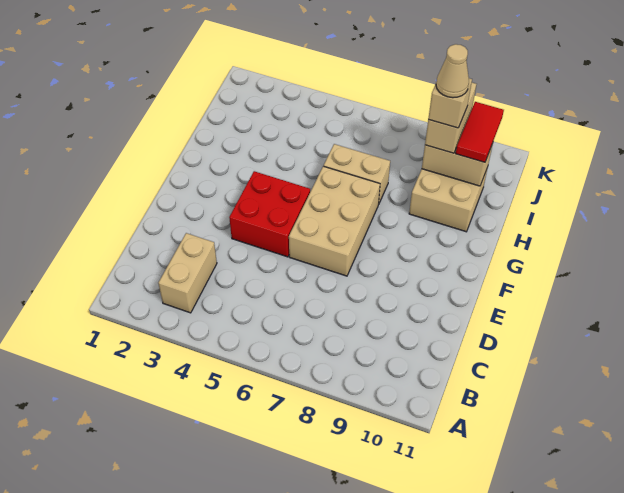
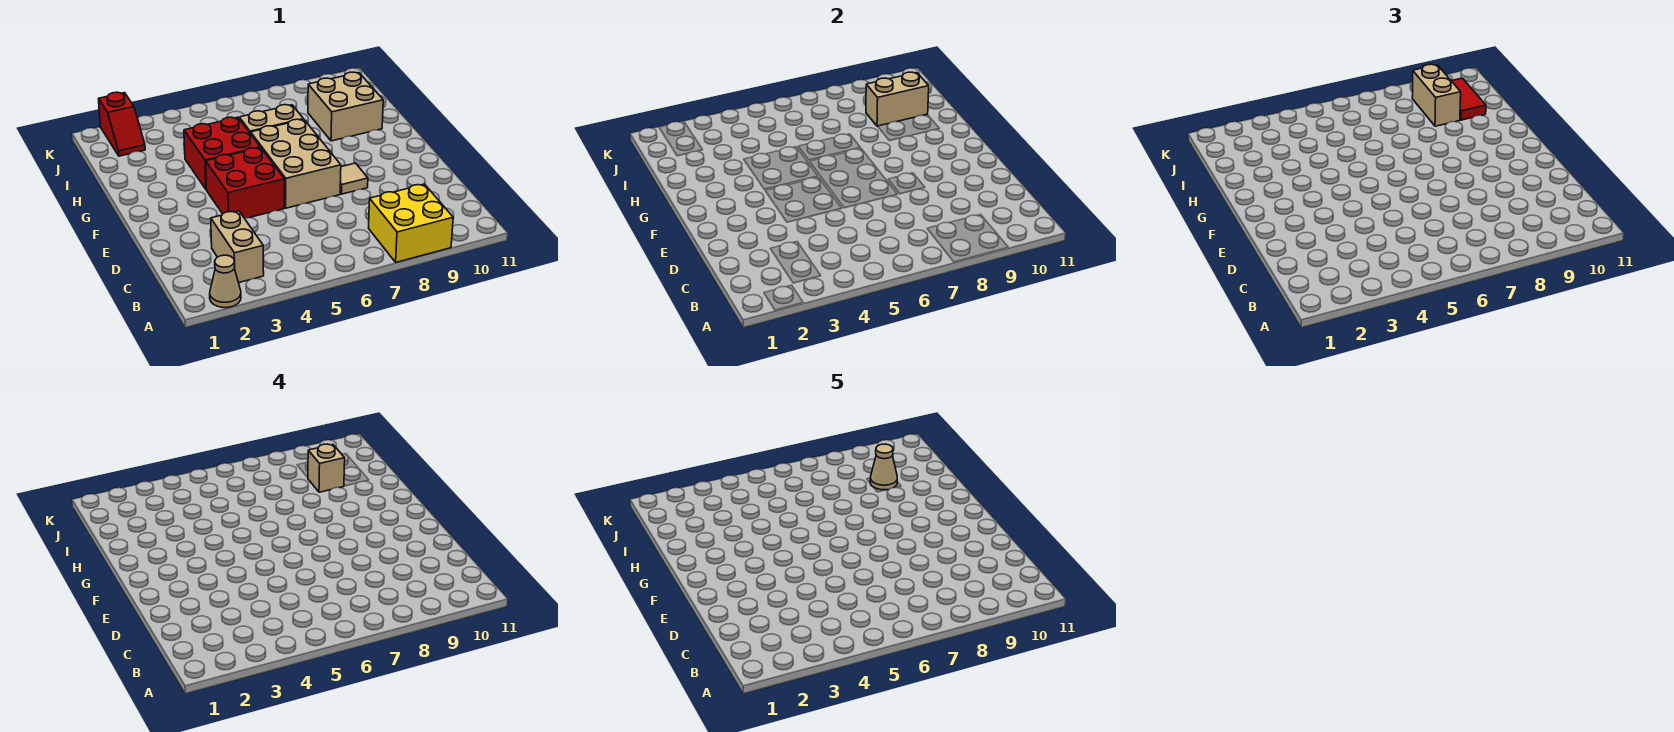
none -> tan cone A2 level 1
none -> yellow brick A8:B9 level 1
none -> tan tile E8 level 1
none -> red brick G4:H5 level 1
none -> red slope J2:K2 level 1 top K

